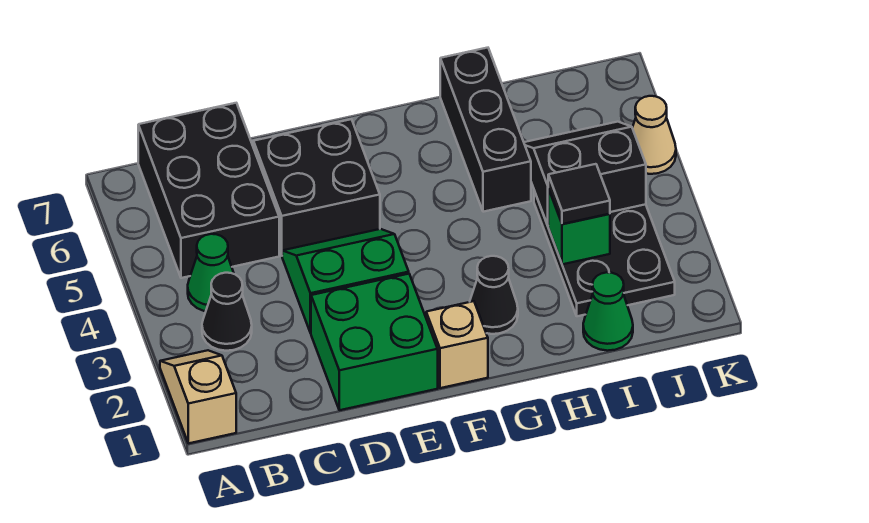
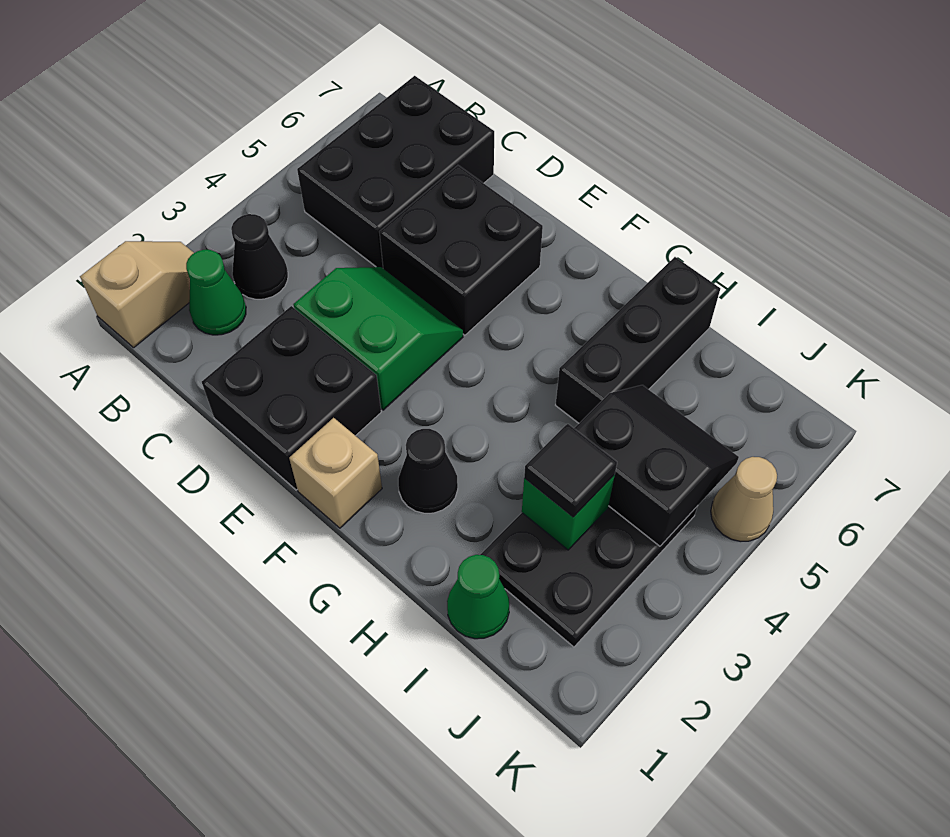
green cone B4 level 1 -> green cone B2 level 1
green brick D1:E2 level 1 -> black brick D1:E2 level 1

